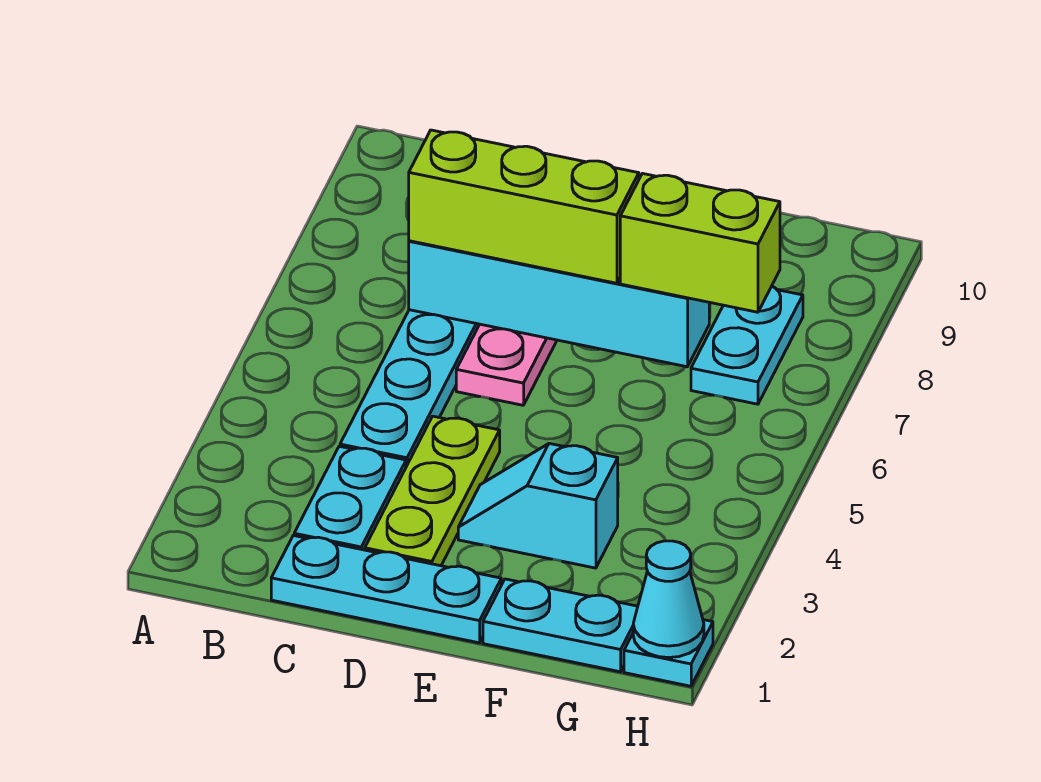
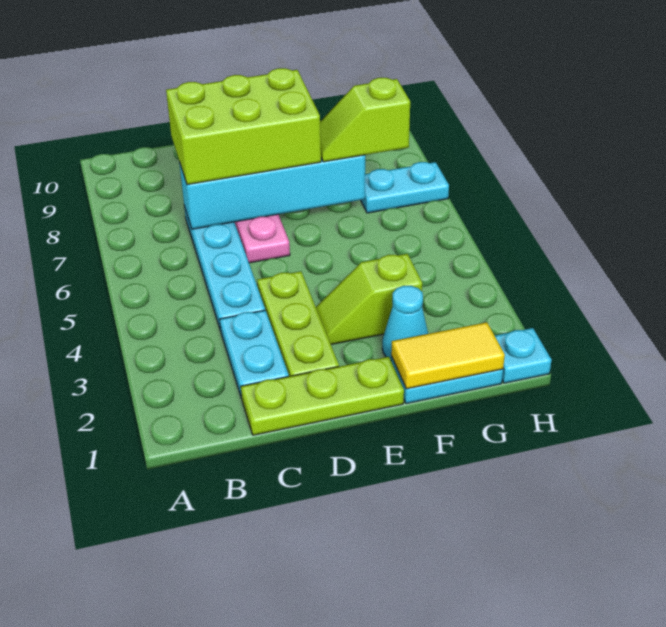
cyan plate C1:E1 level 1 -> lime plate C1:E1 level 1
lime brick C7:E7 level 3 -> lime brick C7:E8 level 3
cyan slope E3:F3 level 1 top F -> lime slope E3:F3 level 1 top F
none -> yellow tile F1:G1 level 2
lime brick F7:G7 level 3 -> lime slope F7:G7 level 3 top G
cyan plate G7:G8 level 1 -> cyan plate G7:H7 level 1
cyan cone H1 level 2 -> cyan cone F2 level 1

